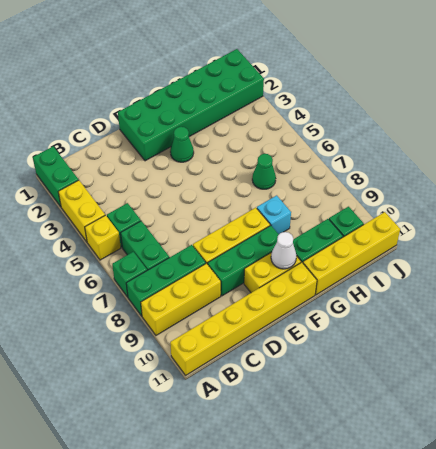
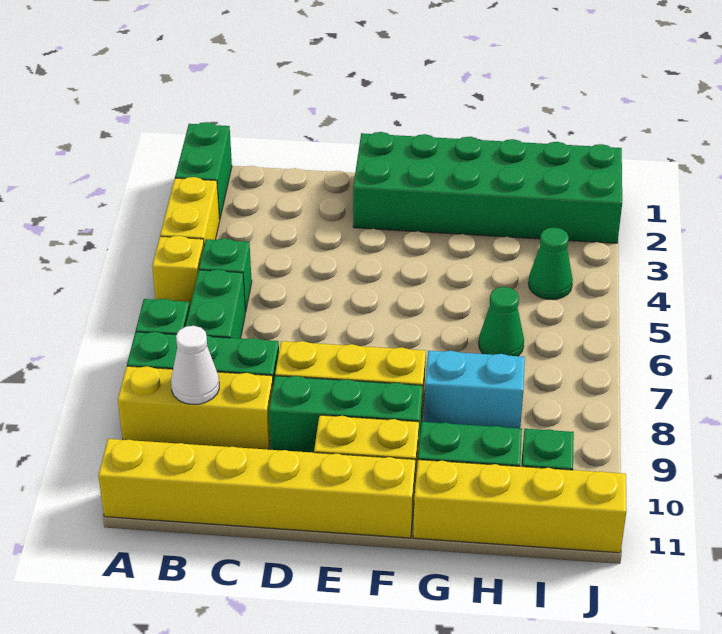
green cone F3 level 1 -> green cone I4 level 1
white cone F10 level 2 -> white cone B9 level 2
cyan brick G8 level 1 -> cyan brick G8:H8 level 1

